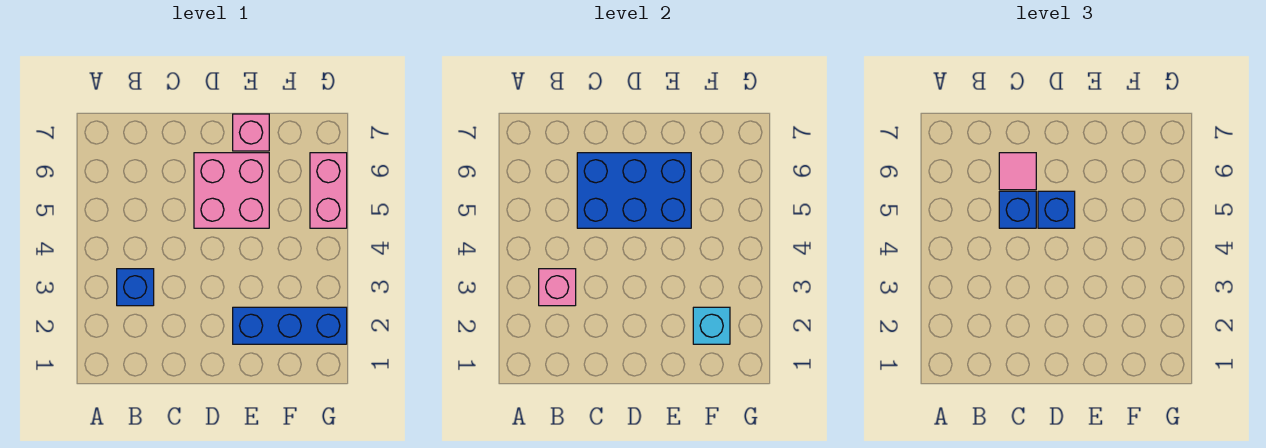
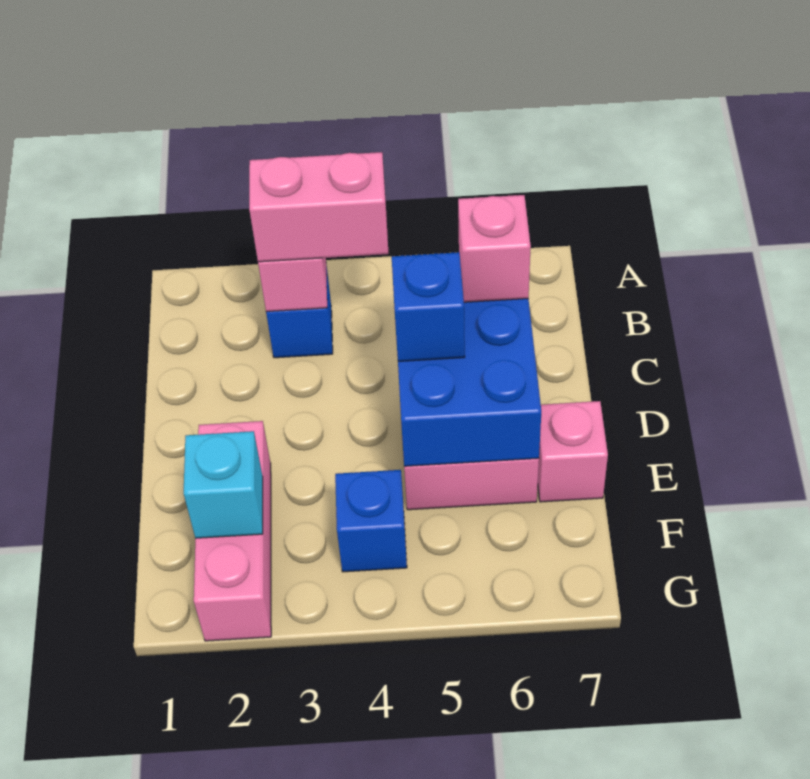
blue brick C5 level 3 -> blue brick F4 level 1
pink tile C6 level 3 -> pink brick C6 level 3
blue brick E2:G2 level 1 -> pink brick E2:G2 level 1
pink brick G5:G6 level 1 -> pink brick B3:B4 level 3

